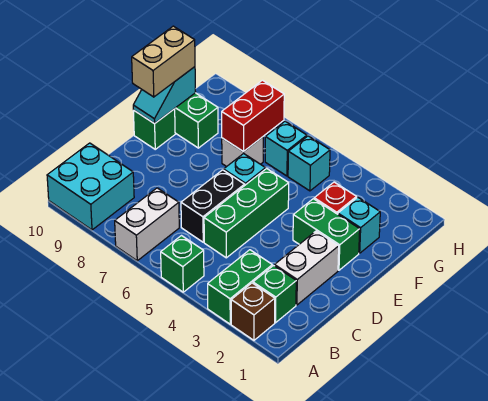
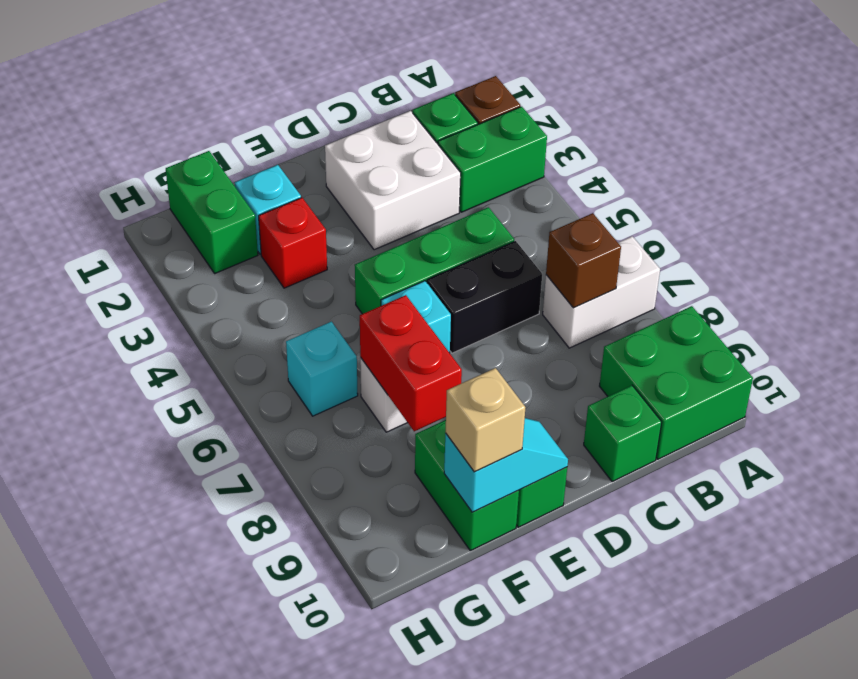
green brick A5 level 1 -> green brick C10 level 1
cyan brick A9:B10 level 1 -> green brick A9:B10 level 1
none -> brown brick B7 level 2
white brick C2:D2 level 1 -> white brick C2:D3 level 1
green brick E2:E3 level 1 -> green brick G1:G2 level 1
tan brick E10:F10 level 3 -> tan brick F10 level 3
red brick F7:G7 level 2 -> red brick F7:F8 level 2
cyan brick G5 level 1 -> none

